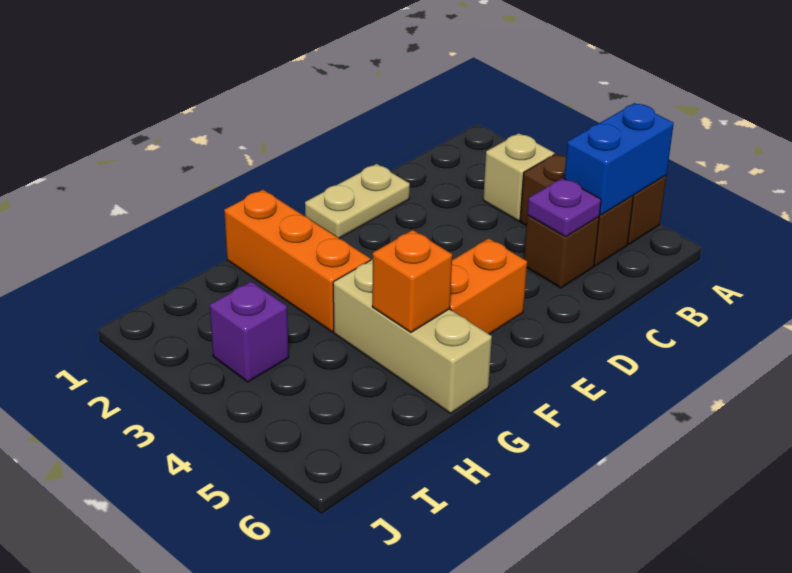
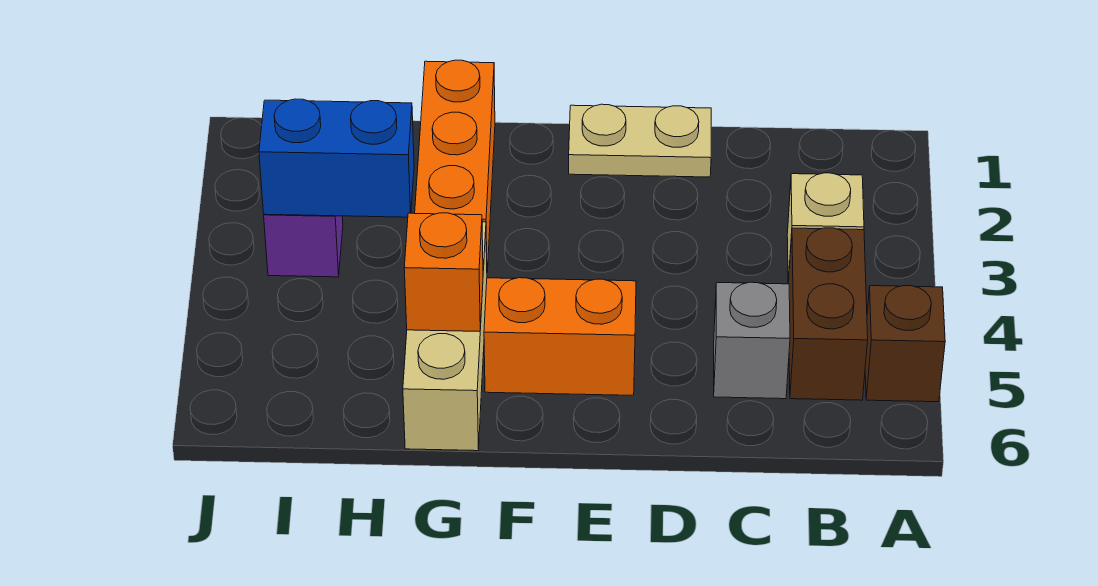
blue brick A5:B5 level 2 -> blue brick H3:I3 level 2
brown brick C5 level 1 -> grey brick C5 level 1
purple plate C5 level 2 -> none

